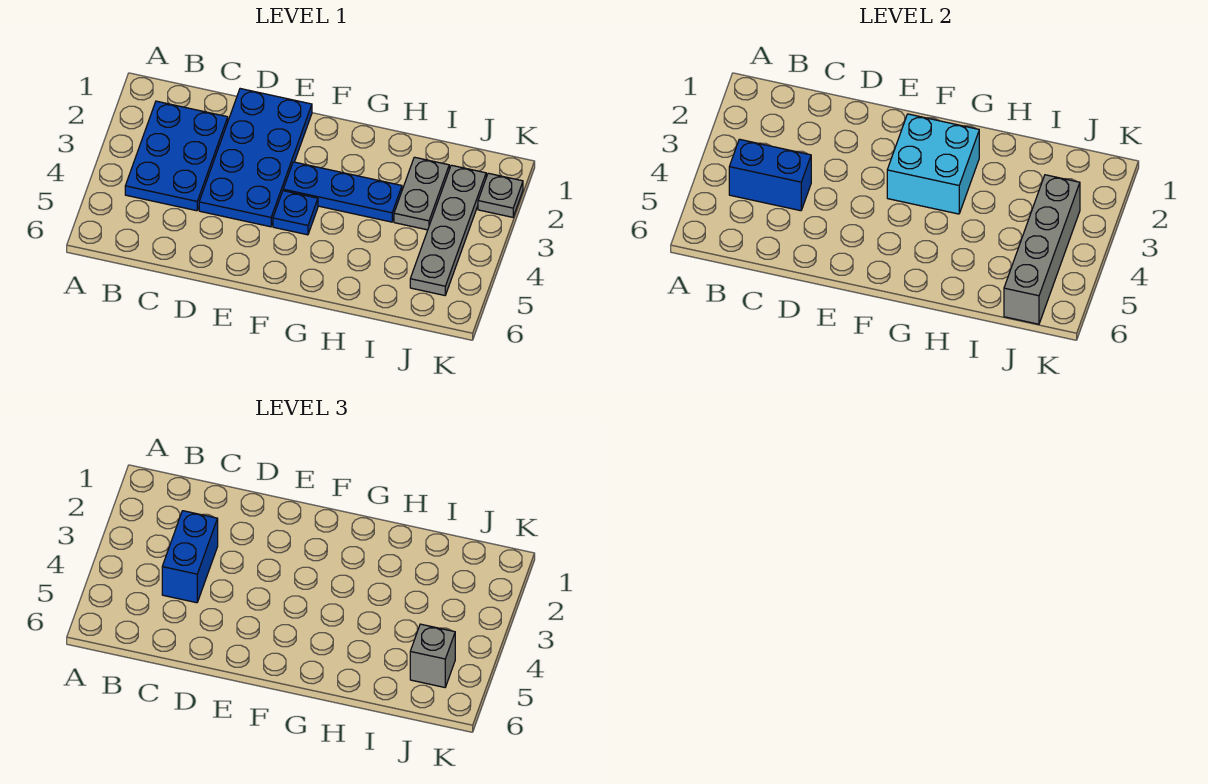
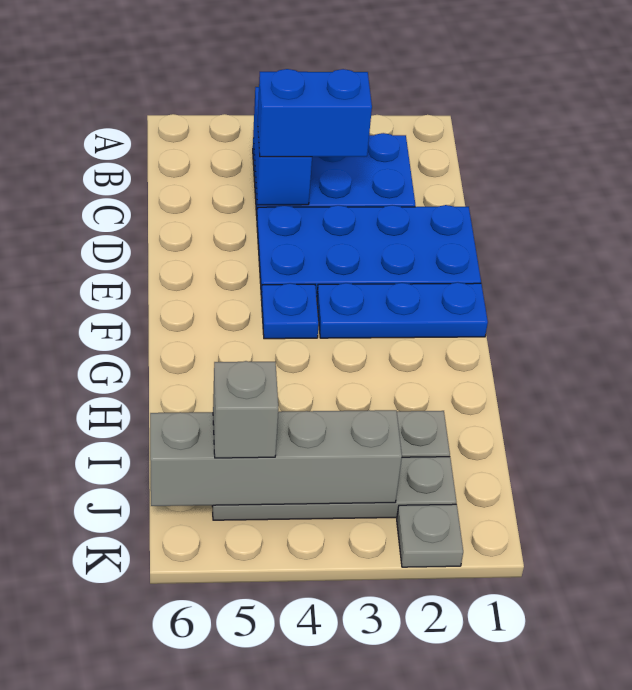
cyan brick F2:G3 level 2 -> none
blue plate F3:H3 level 1 -> blue plate F1:F3 level 1

